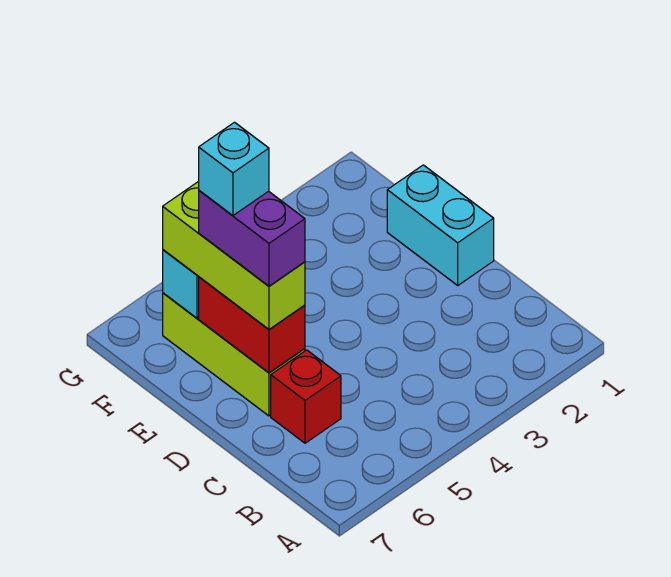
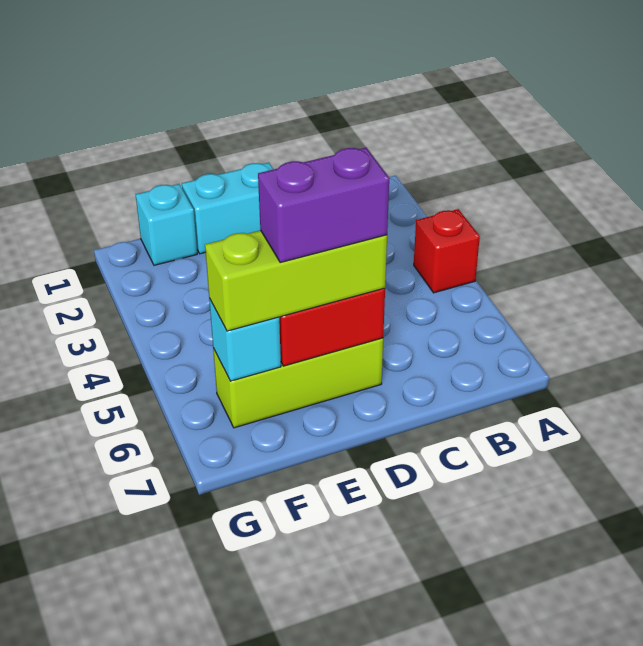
red brick C6 level 1 -> red brick A4 level 1
cyan brick E6 level 5 -> cyan brick F1 level 1

